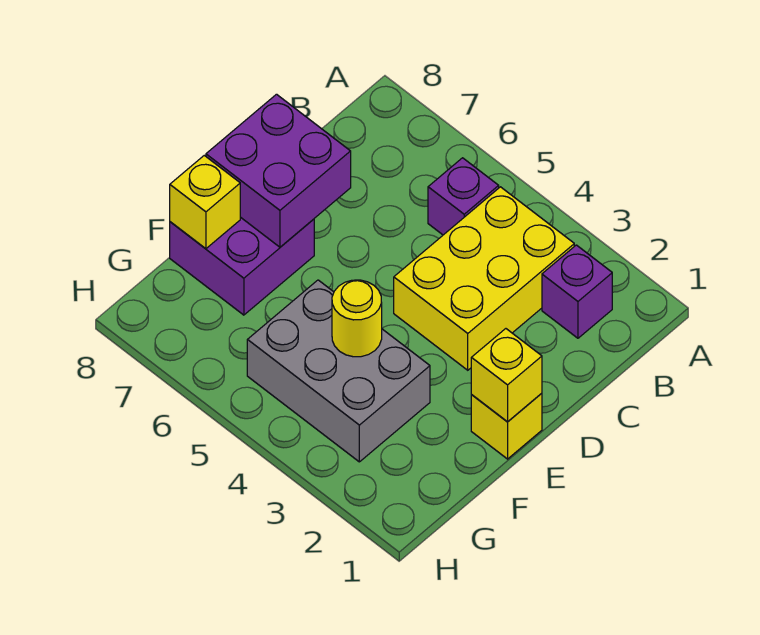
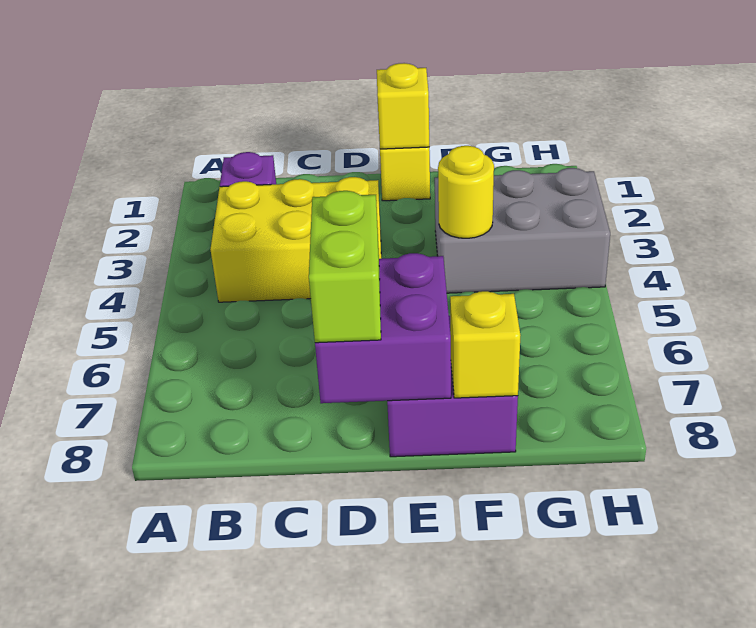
purple brick B5 level 1 -> none
none -> lime brick D7:D8 level 3
grey brick F3:G5 level 1 -> grey brick F3:H4 level 1

